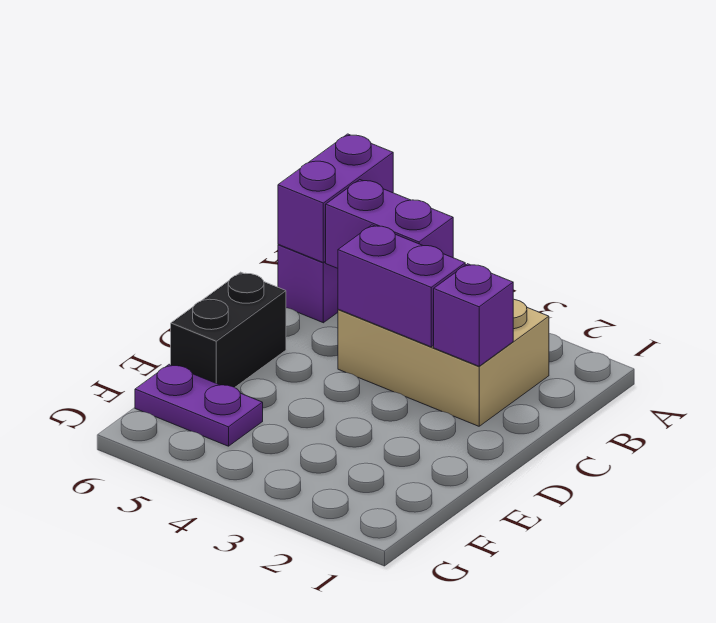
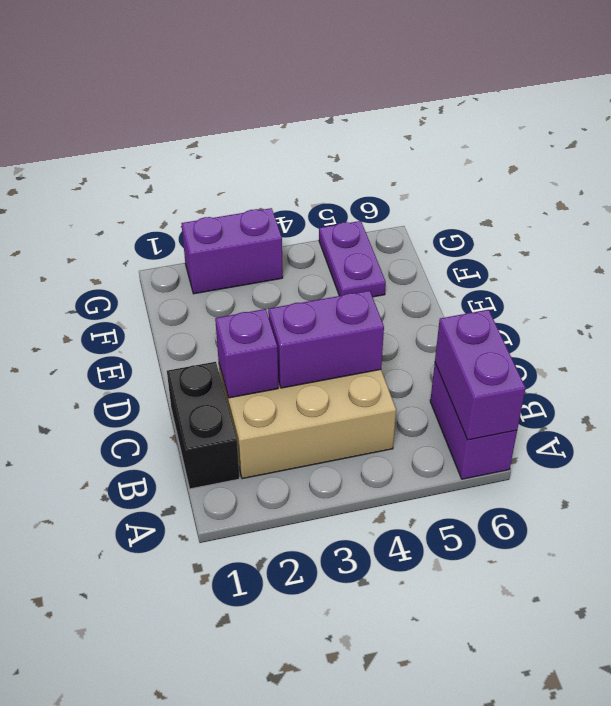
purple brick B4:B5 level 2 -> purple brick G2:G3 level 1
black brick D6:E6 level 1 -> black brick B1:C1 level 1
purple plate F5:F6 level 1 -> purple plate F5:G5 level 1

